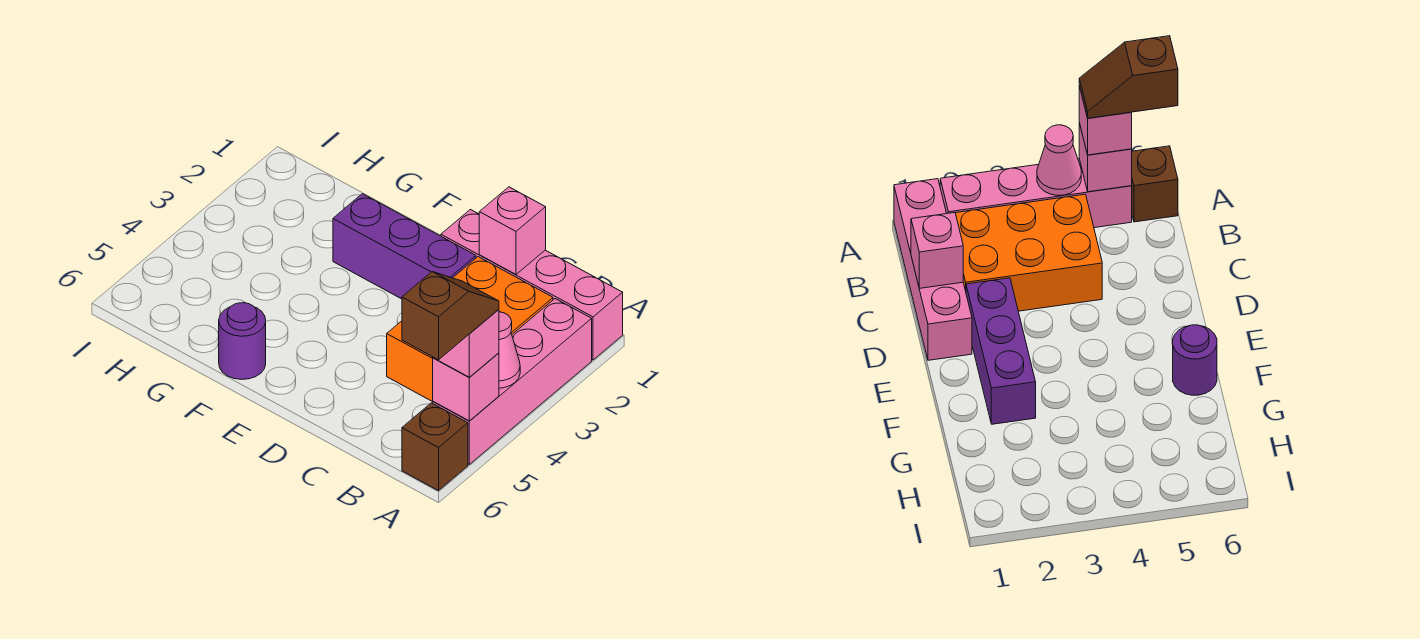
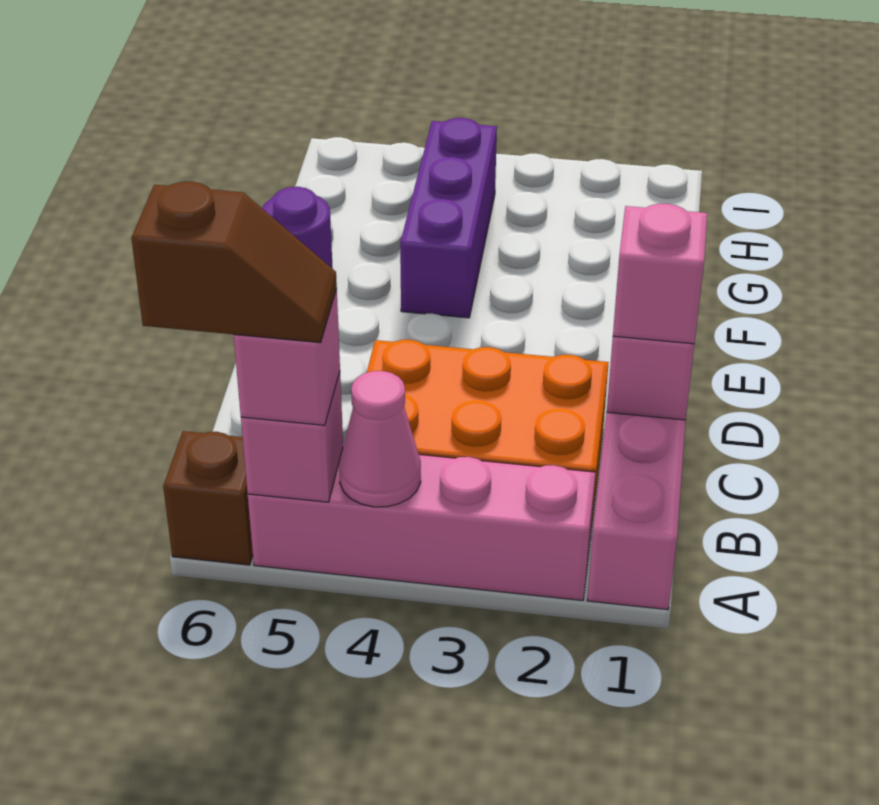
none -> pink brick C1 level 3
purple brick D2:F2 level 1 -> purple brick F4:H4 level 1

